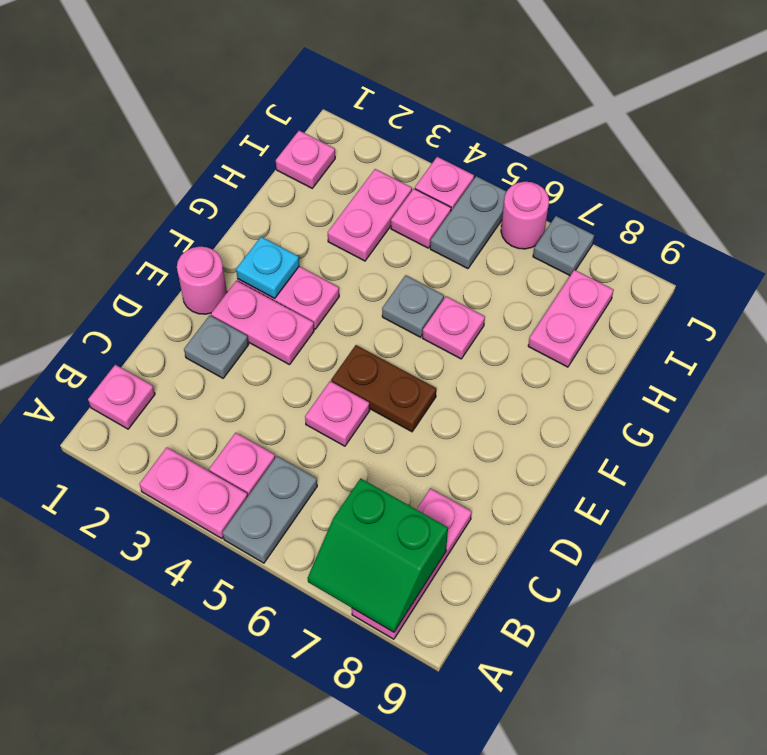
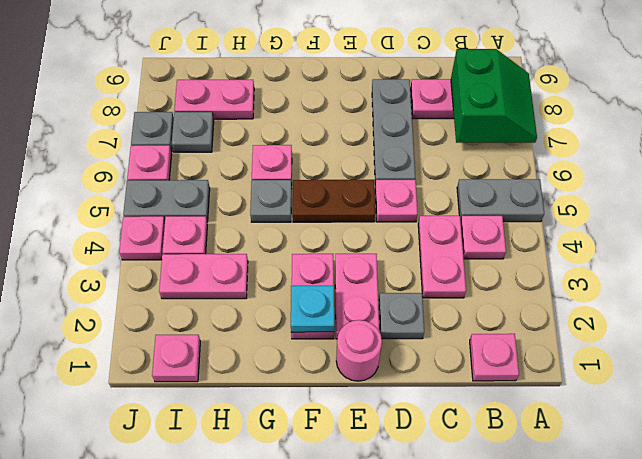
pink plate A3:A4 level 1 -> pink plate C3:C4 level 1
none -> grey plate D6:D8 level 1
brown plate E5:E6 level 1 -> brown plate E5:F5 level 1
none -> grey plate I7 level 1
pink round brick J6 level 1 -> pink plate J6 level 1

